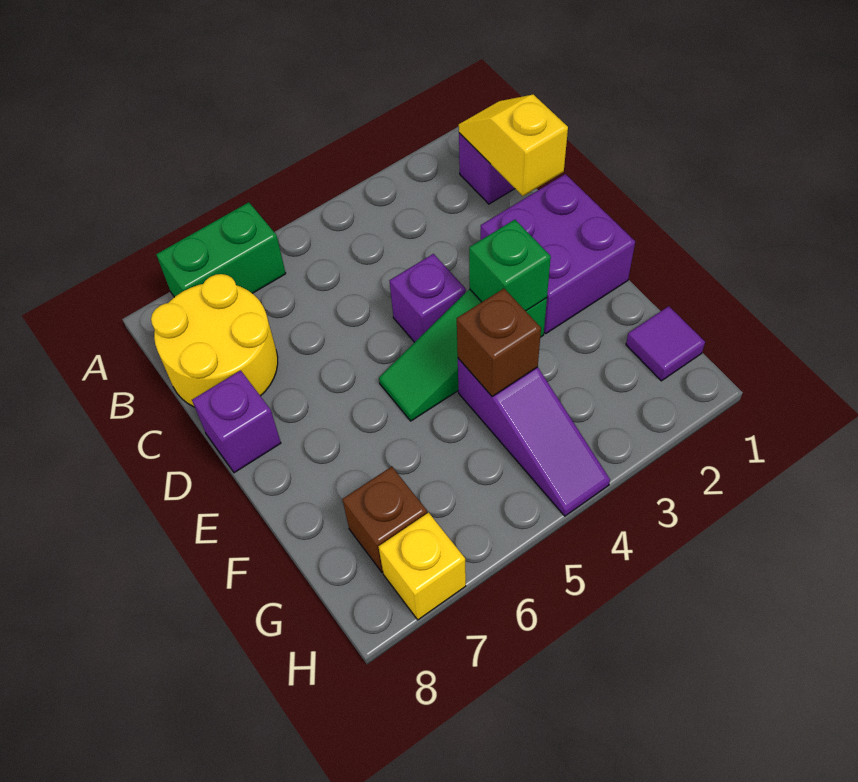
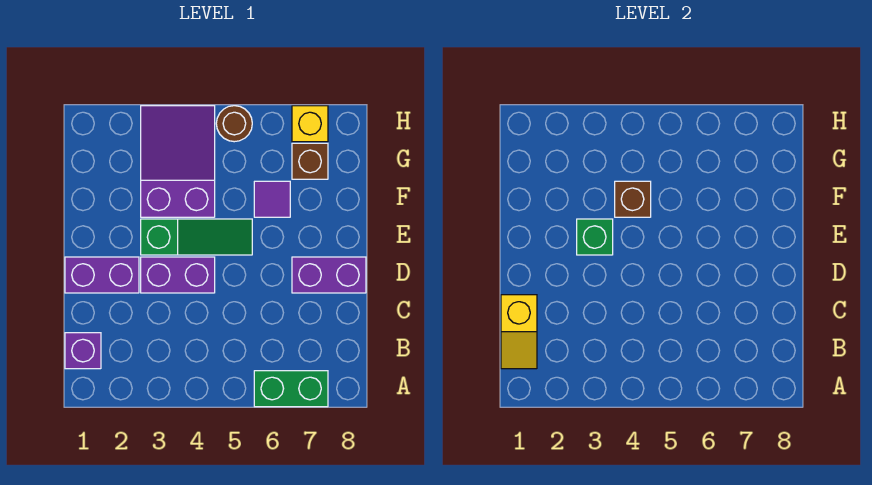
yellow round brick B7:C8 level 1 -> none
purple brick D1:E2 level 1 -> purple brick D1:D2 level 1
purple brick D4 level 1 -> purple brick D3:D4 level 1
purple brick D8 level 1 -> purple brick D7:D8 level 1
purple slope F4:H4 level 1 top F -> purple slope F3:H4 level 1 top F
purple tile G1 level 1 -> purple tile F6 level 1
none -> brown round brick H5 level 1

